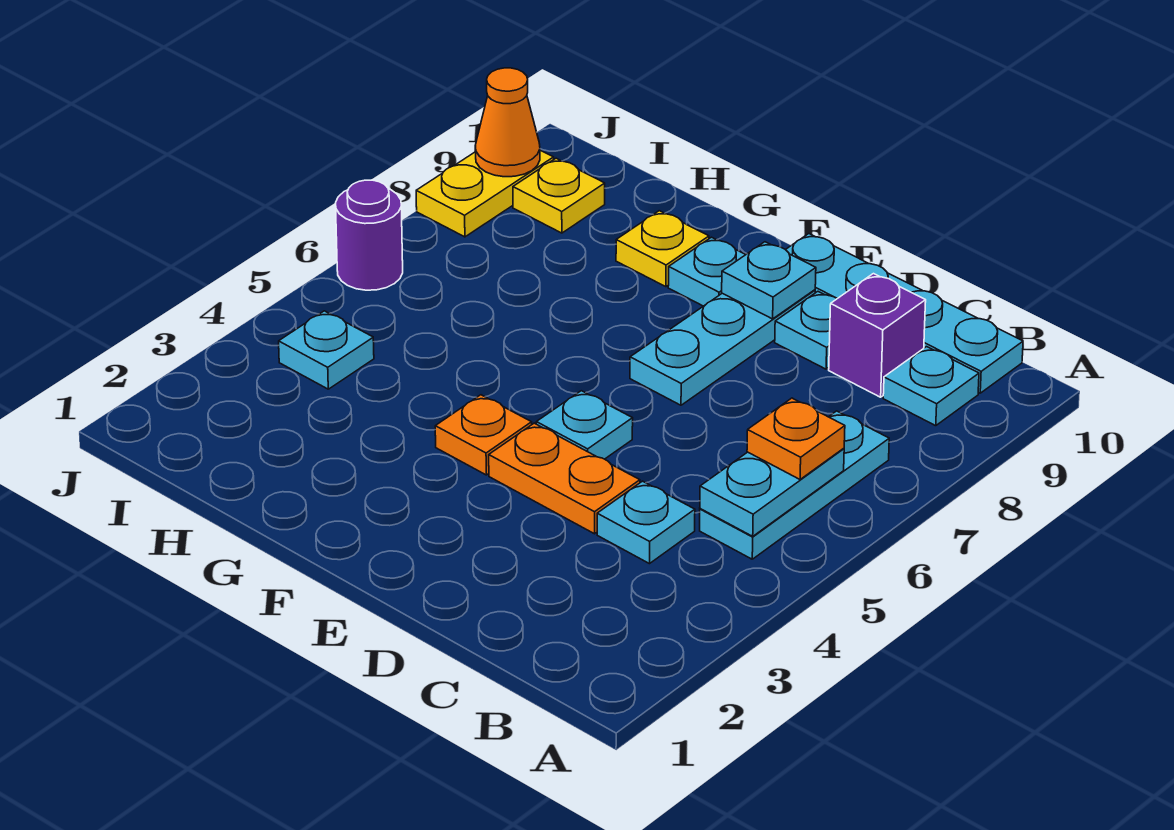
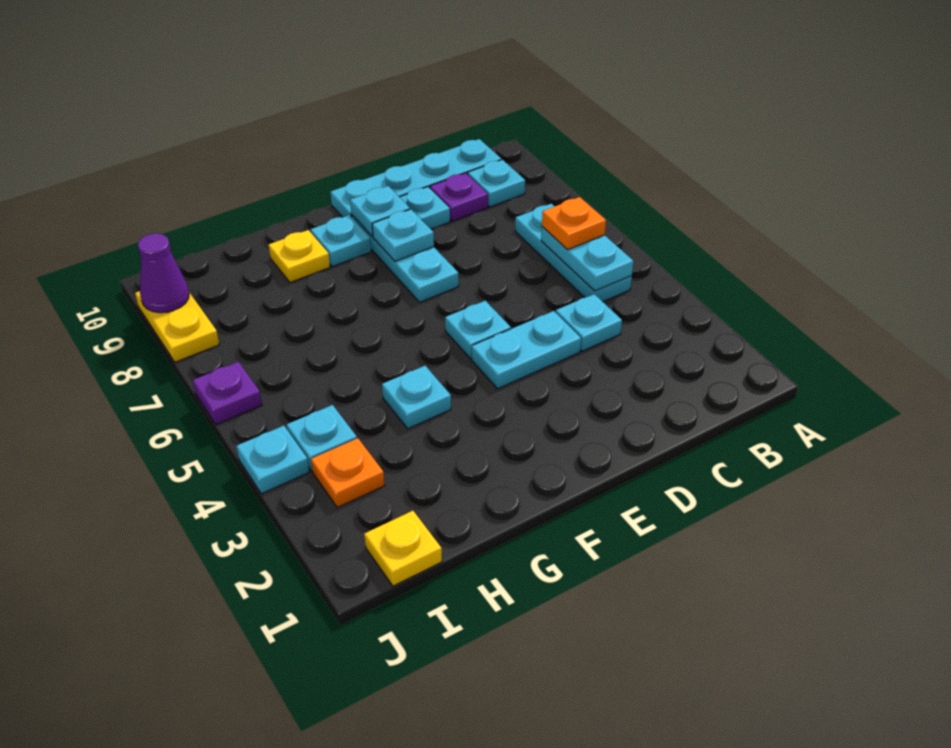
purple brick C9 level 1 -> purple plate C9 level 1
orange plate D4:E4 level 1 -> cyan plate D4:E4 level 1
none -> cyan plate E8 level 2
orange plate F4 level 1 -> orange plate I3 level 1
none -> cyan plate G4 level 1
yellow plate I9 level 1 -> yellow plate I1 level 1
none -> cyan plate J4 level 1
purple round brick J6 level 1 -> purple plate J6 level 1
orange cone J9 level 2 -> purple cone J9 level 2

